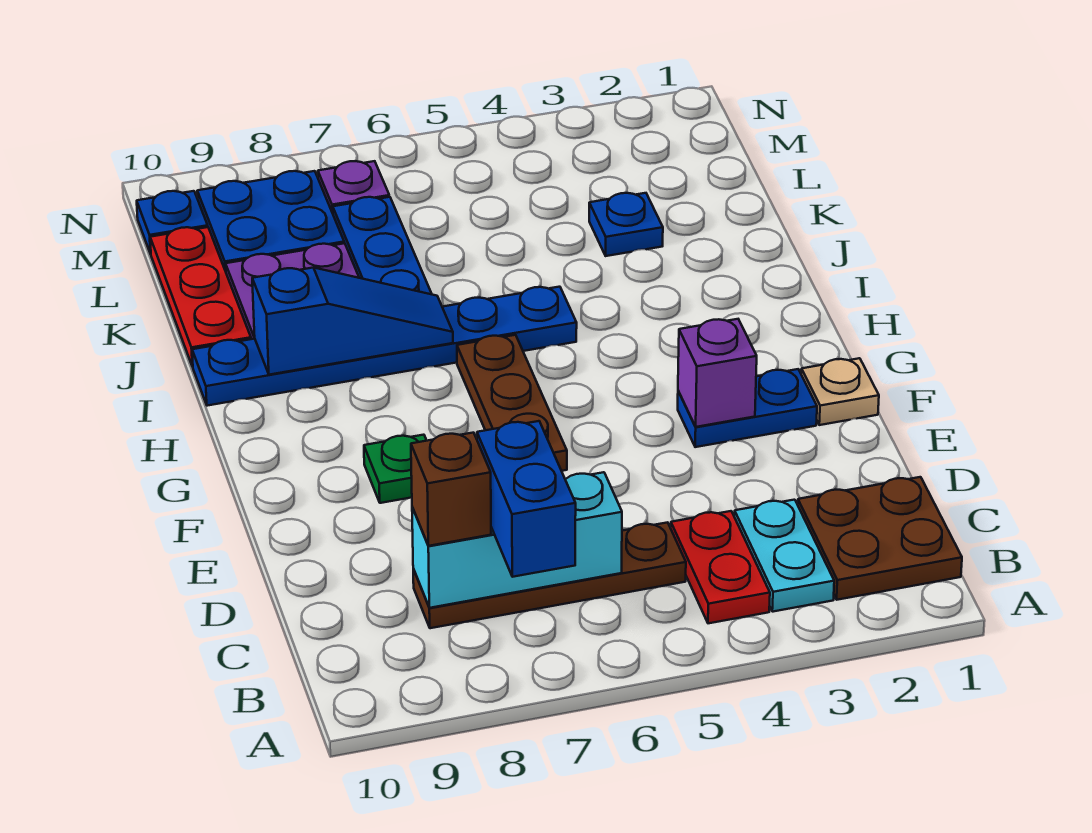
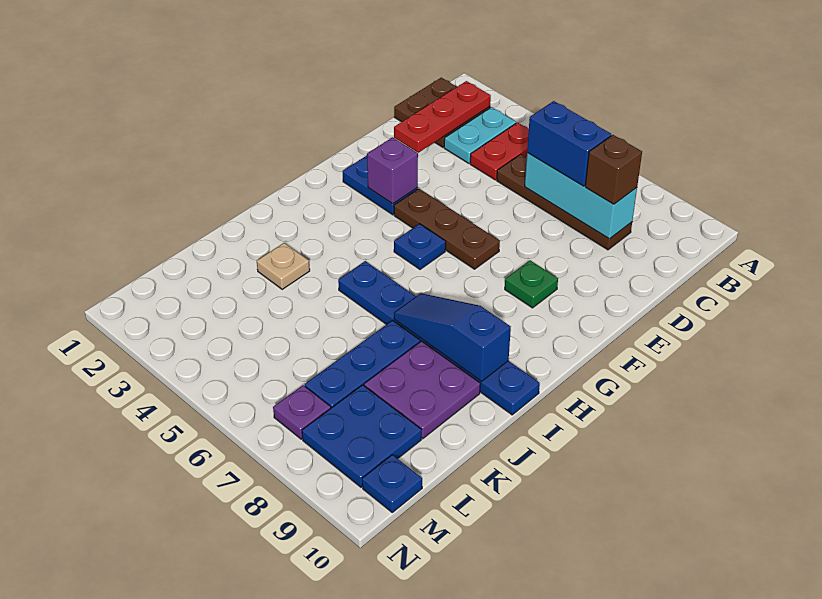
blue brick B7:C7 level 3 -> blue brick C6:C7 level 3
tan plate F1 level 1 -> tan plate J3 level 1
brown plate F6:H6 level 1 -> brown plate F4:F6 level 1
red plate J10:L10 level 1 -> red plate B2:D2 level 2
blue plate K3 level 1 -> blue plate G5 level 1

